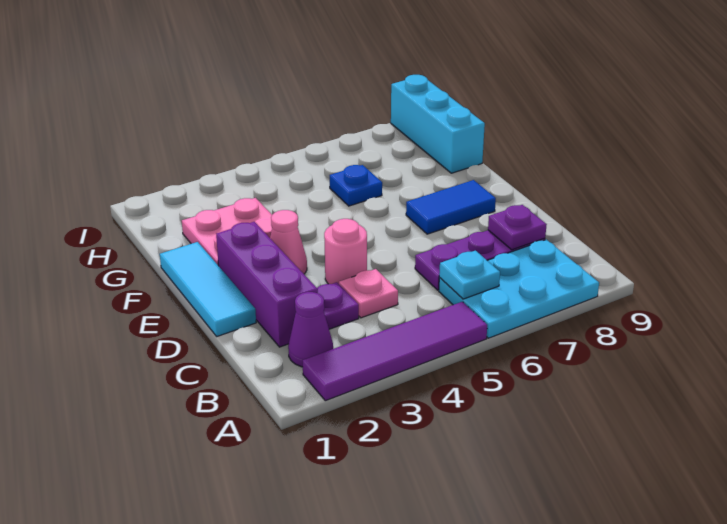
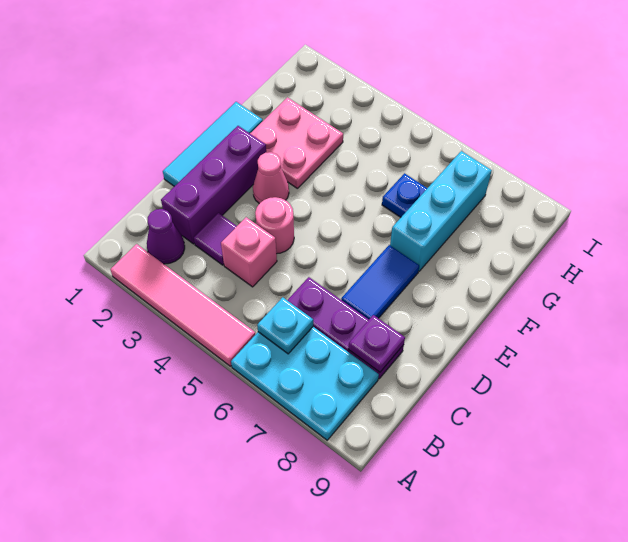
purple tile A2:A5 level 1 -> pink tile A2:A5 level 1
purple plate C3 level 1 -> purple tile C3 level 1
pink plate C4 level 1 -> pink brick C4 level 1
blue tile E7:E8 level 1 -> blue tile D7:E7 level 1
cyan brick G9:I9 level 1 -> cyan brick F7:H7 level 1

